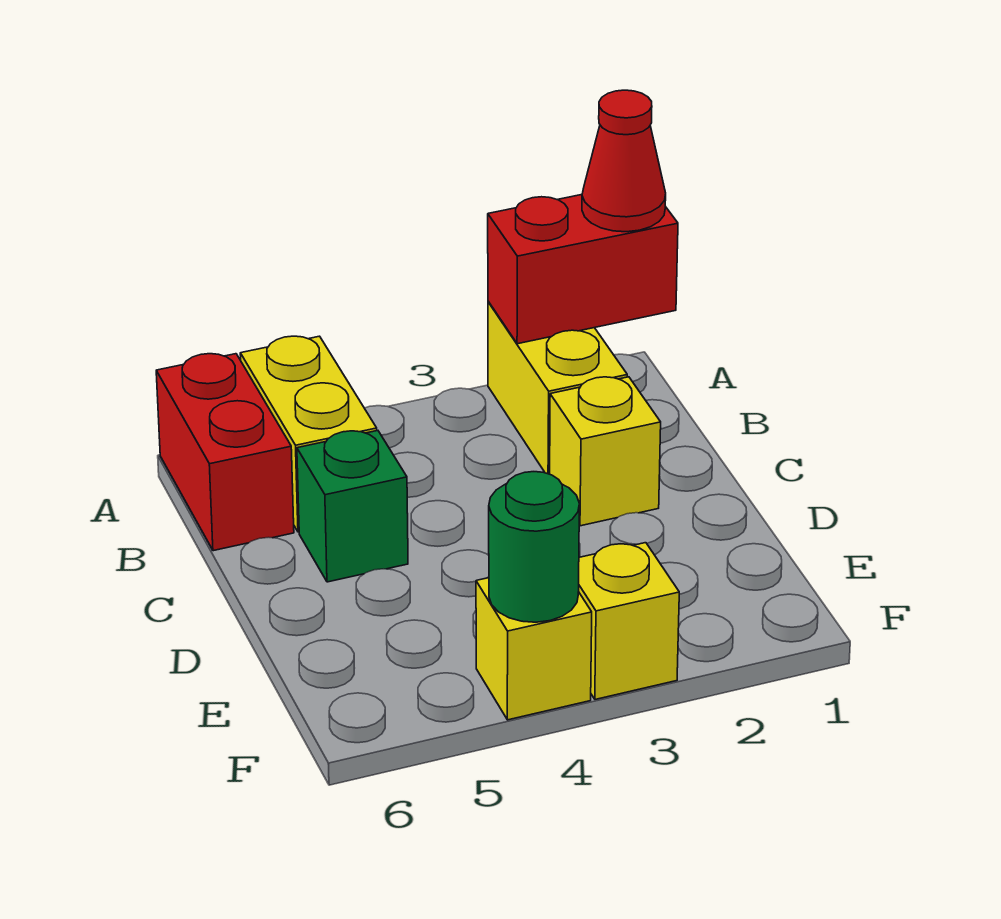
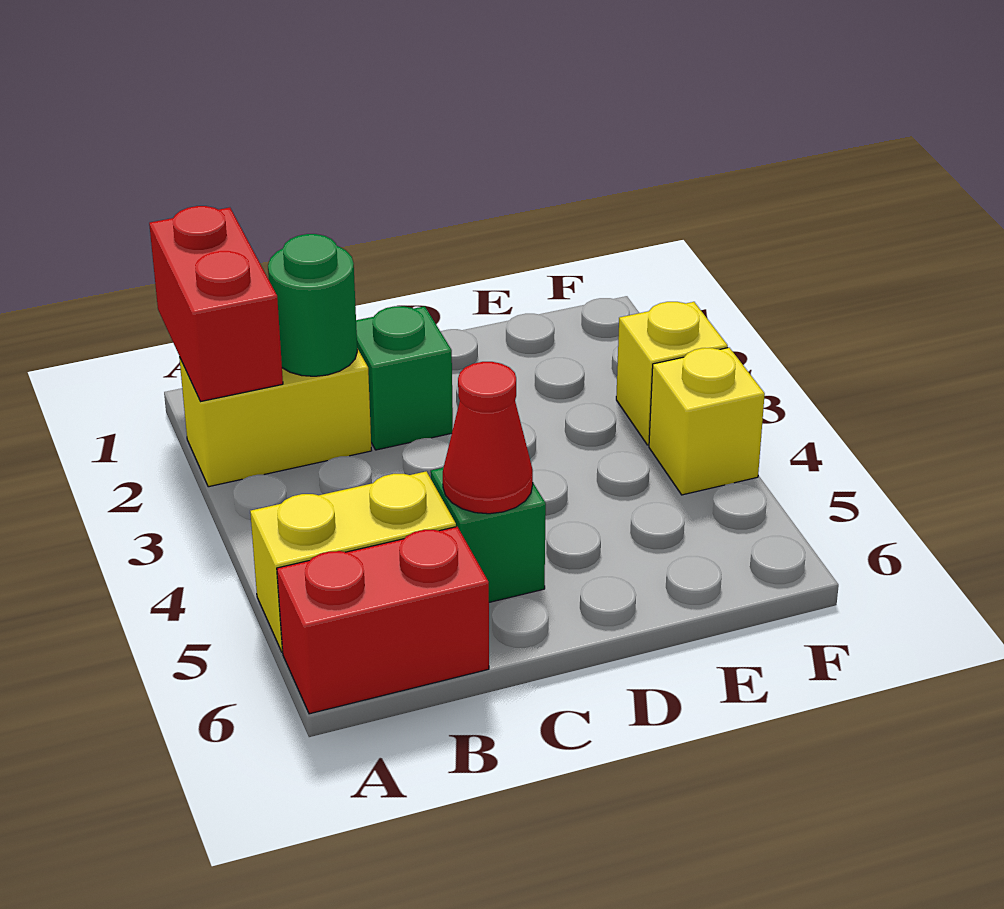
red cone A1 level 3 -> red cone C5 level 2
yellow brick C2 level 1 -> green brick C2 level 1
green round brick F4 level 2 -> green round brick B2 level 2

